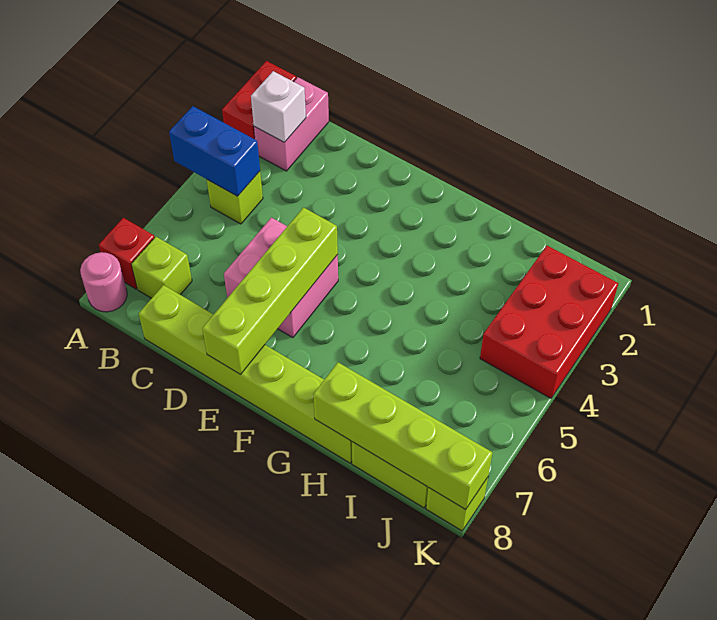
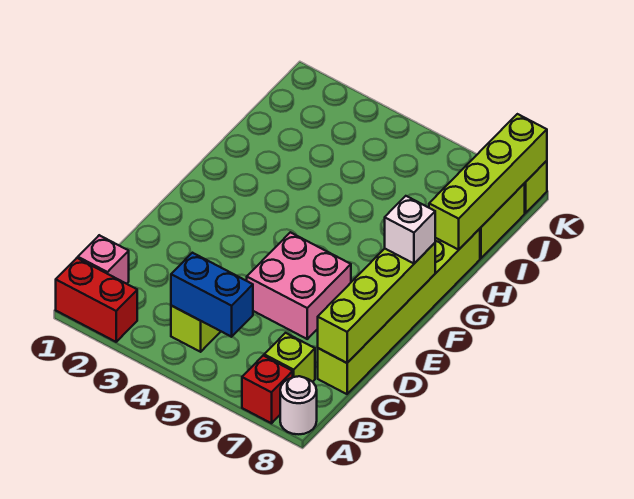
blue brick A4:B4 level 2 -> blue brick B4:B5 level 2
pink round brick A8 level 1 -> white round brick A8 level 1
pink brick B1:B2 level 1 -> pink brick B1 level 1
white brick B2 level 2 -> white brick F8 level 3
lime brick E5:E8 level 2 -> lime brick C8:F8 level 2
red brick J2:K4 level 1 -> none

